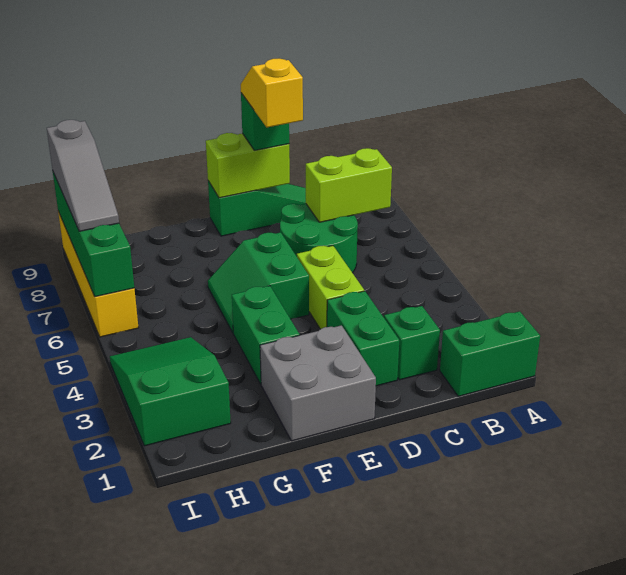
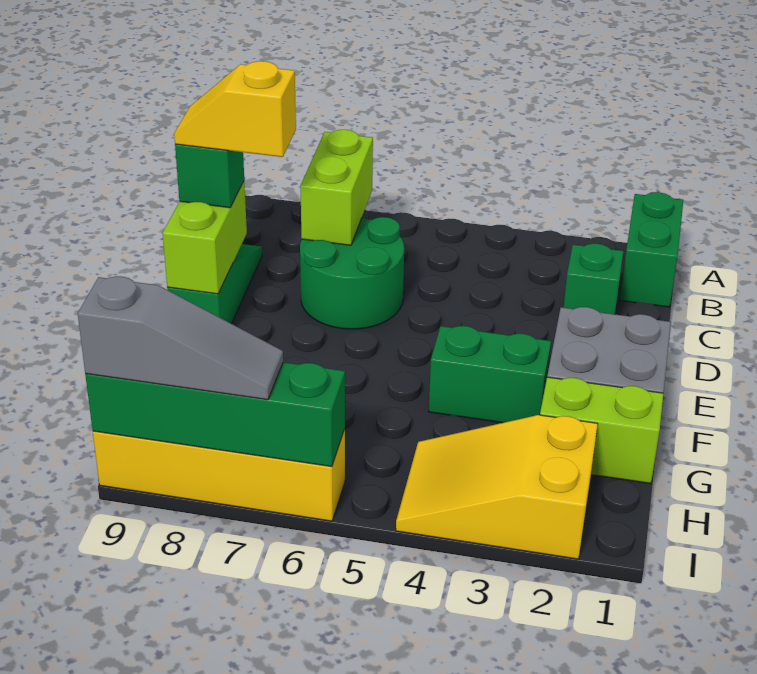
green brick D2:D3 level 1 -> none
lime brick D4:D5 level 1 -> lime brick G1:G2 level 1
green slope E5:F6 level 1 top E -> none
green slope H2:I4 level 1 top 2 -> yellow slope H2:I4 level 1 top 2

